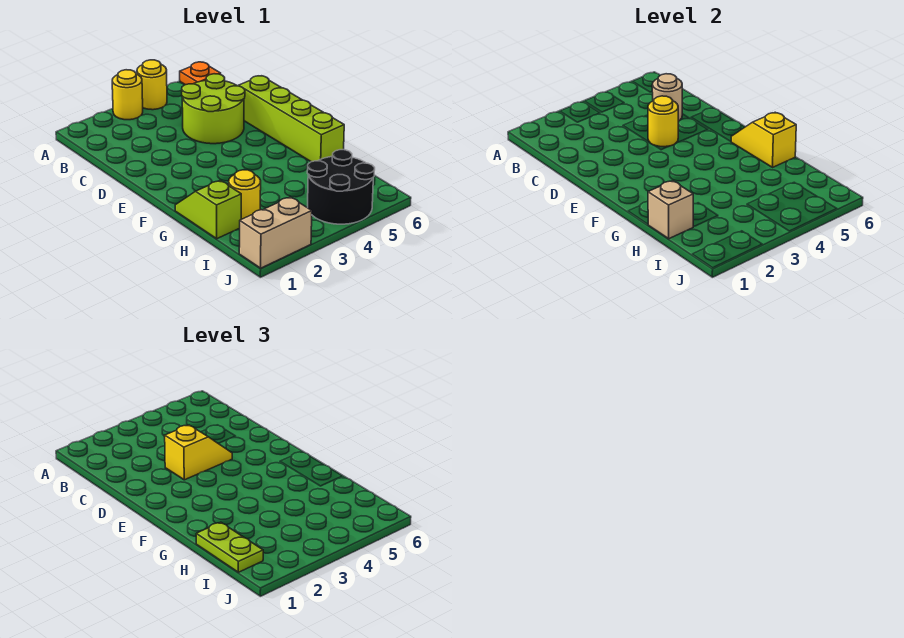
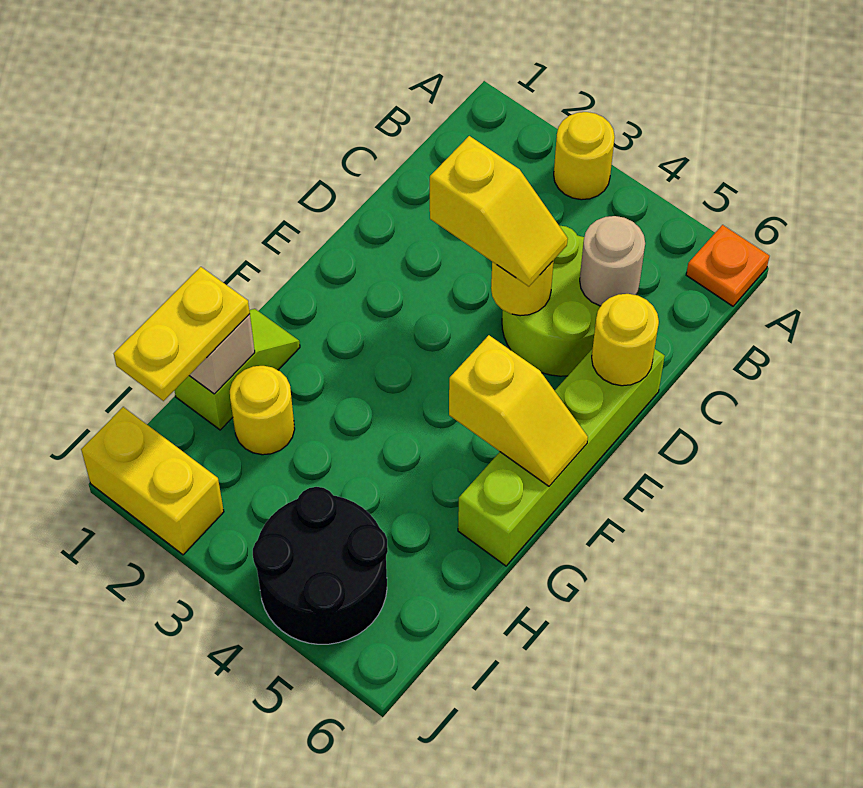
yellow round brick A4 level 1 -> yellow round brick D6 level 2
yellow slope F6:G6 level 2 top G -> yellow slope F5:F6 level 2 top 5
lime plate H1:I1 level 3 -> yellow plate H1:I1 level 3
tan brick J1:J2 level 1 -> yellow brick J1:J2 level 1

